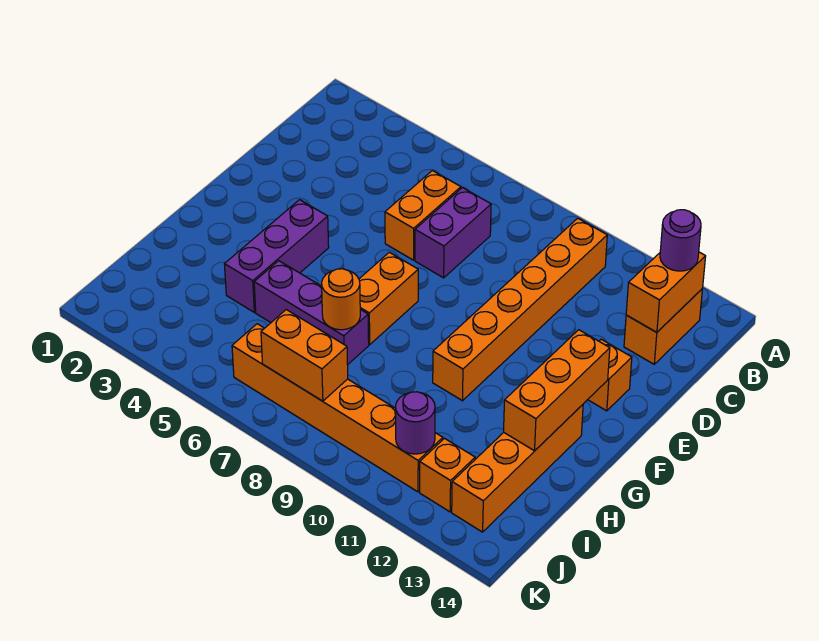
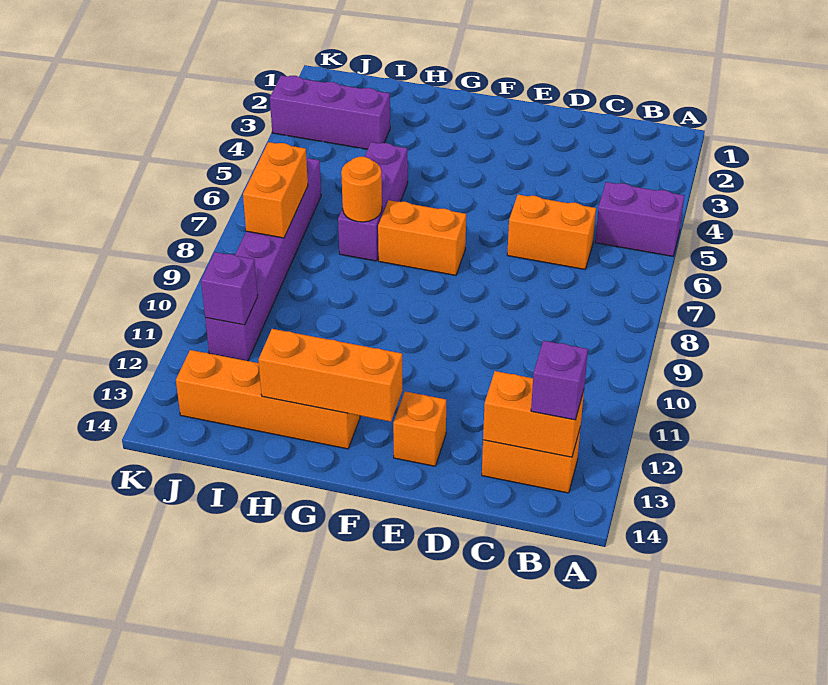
orange brick B10:G10 level 1 -> none
purple round brick B13 level 3 -> purple brick B13 level 3
purple brick C7:D7 level 1 -> purple brick A5:B5 level 1
purple brick F4:H4 level 1 -> purple brick I3:K3 level 1
orange brick J6:J11 level 1 -> purple brick J6:J11 level 1
purple round brick J11 level 2 -> purple brick J11 level 2
orange brick J12 level 1 -> none

